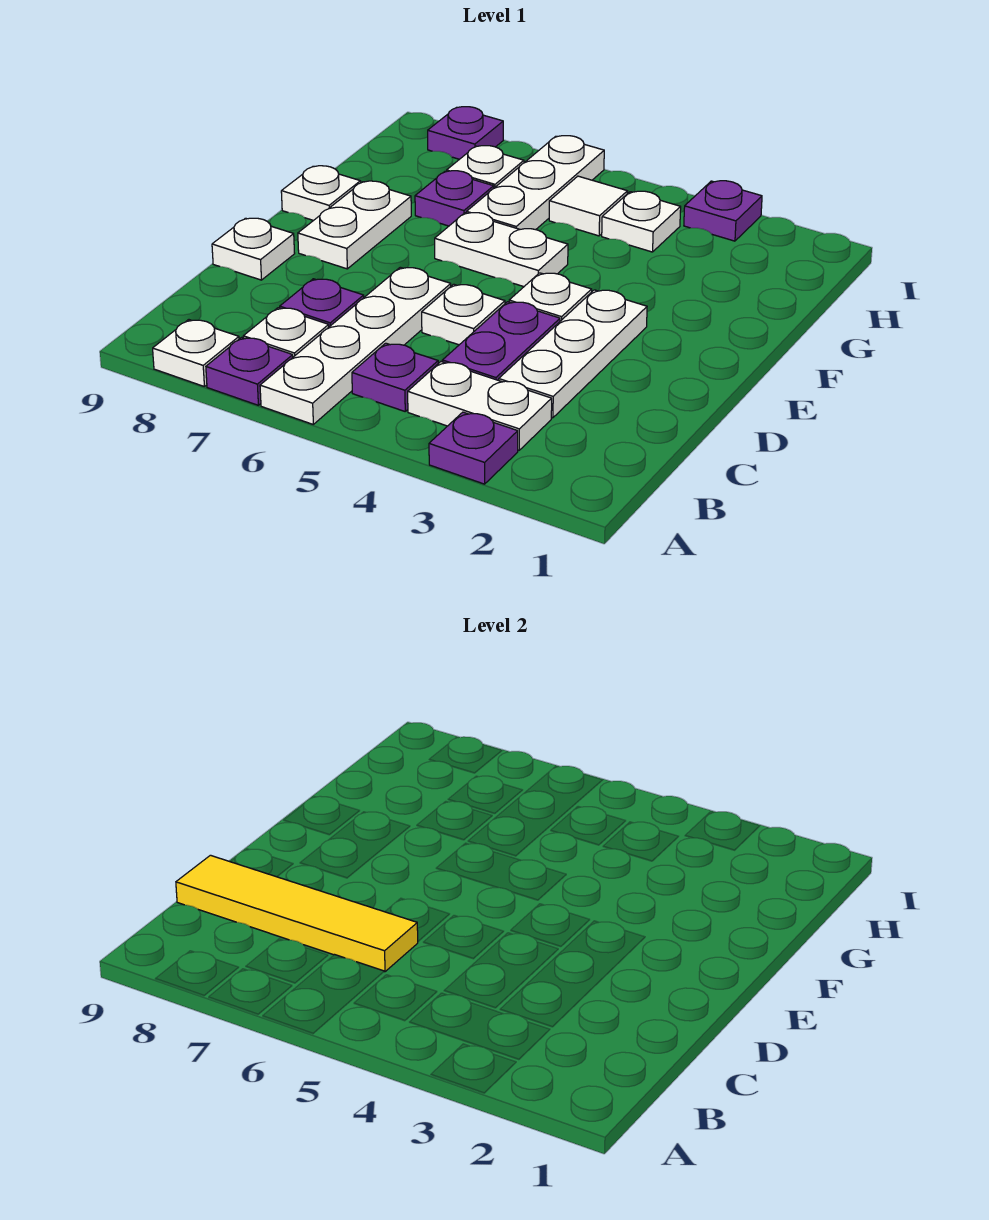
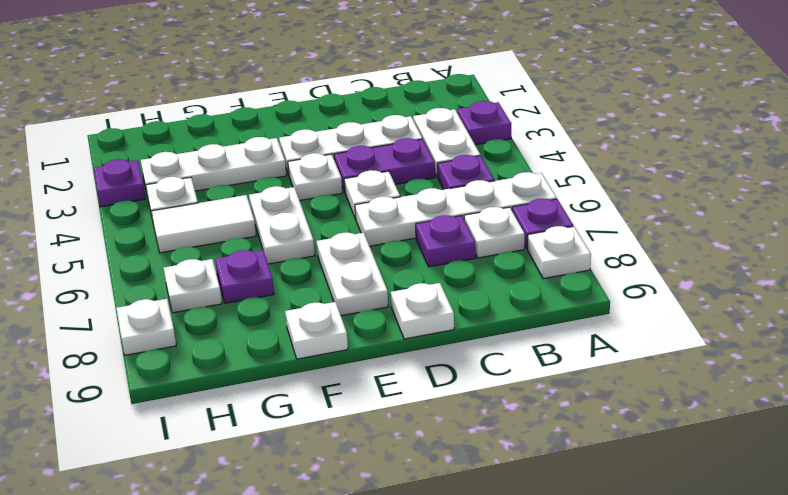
yellow tile C6:C9 level 2 -> none
white plate E8:F8 level 1 -> white plate E7:E8 level 1
white plate G6:I6 level 1 -> white plate F3:H3 level 1
white tile H5 level 1 -> white tile G5:H5 level 1
purple plate I8 level 1 -> white plate I8 level 1

